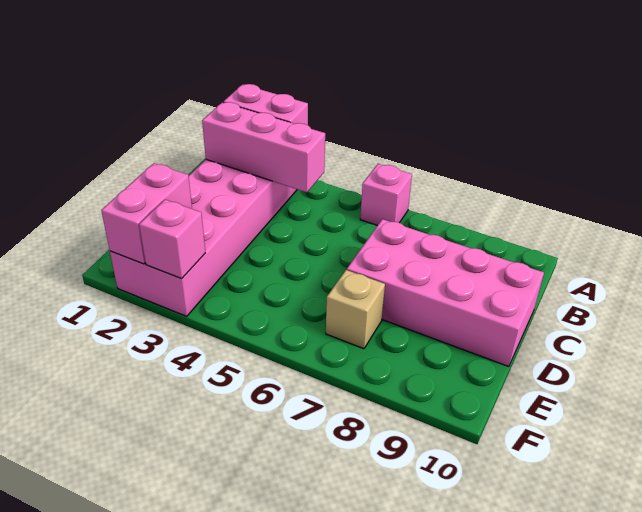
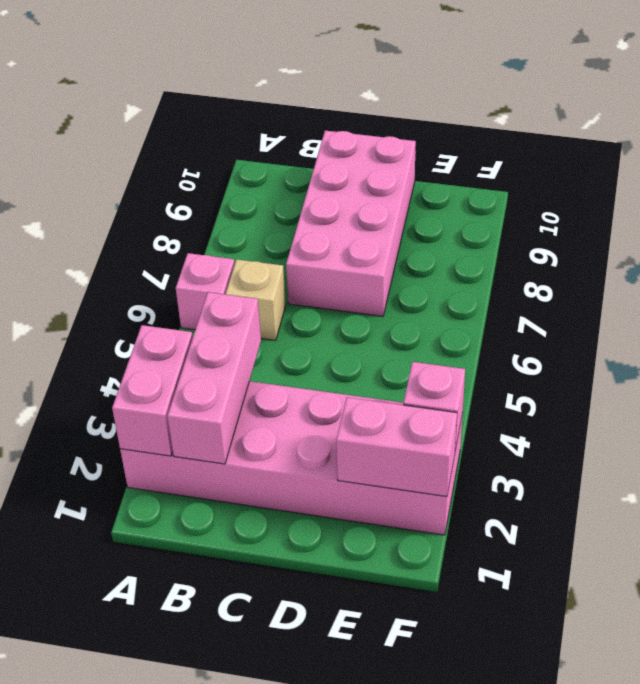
tan brick E7 level 1 -> tan brick B6 level 1

